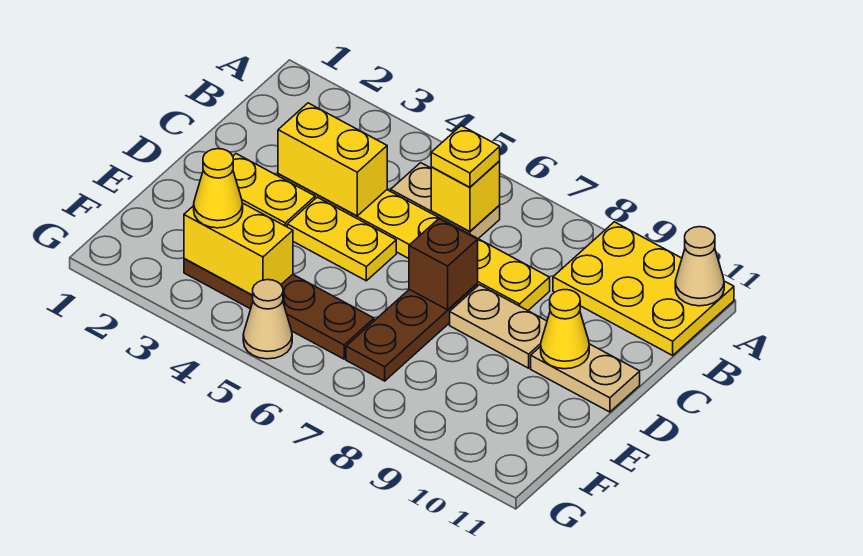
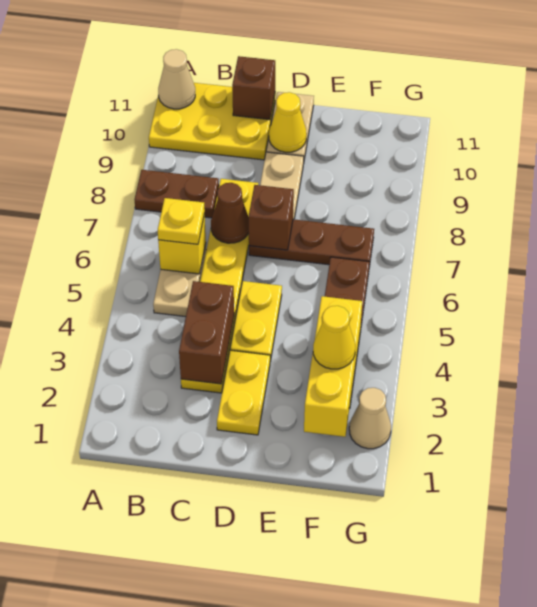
none -> brown plate A8:B8 level 1
yellow plate A9:B11 level 1 -> yellow plate A10:C11 level 1
yellow brick C3:C4 level 2 -> brown brick C3:C4 level 2
none -> brown cone C7 level 2
none -> brown brick C11 level 2
yellow brick F3:F4 level 2 -> yellow brick F2:F4 level 2
tan cone G5 level 1 -> tan cone G2 level 1

